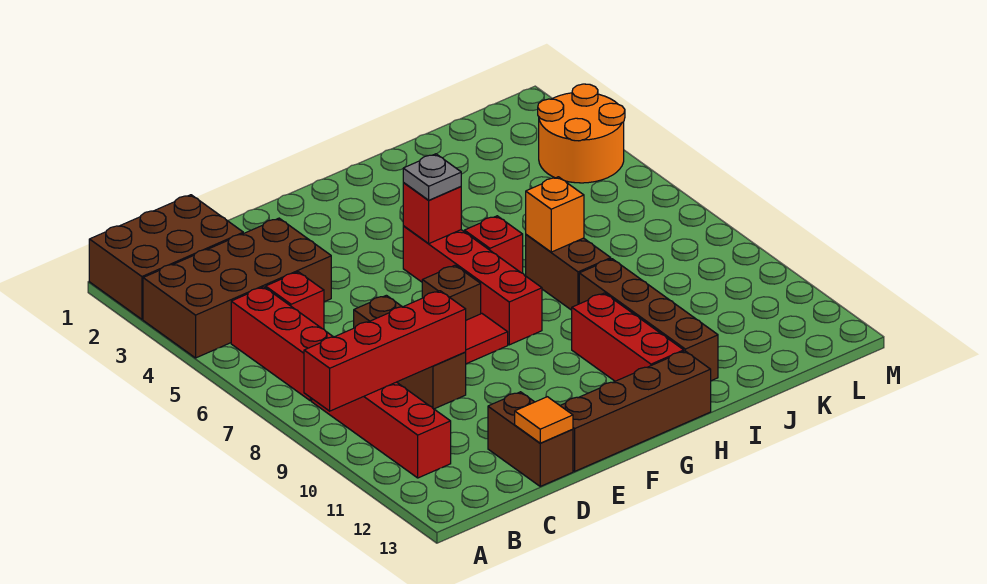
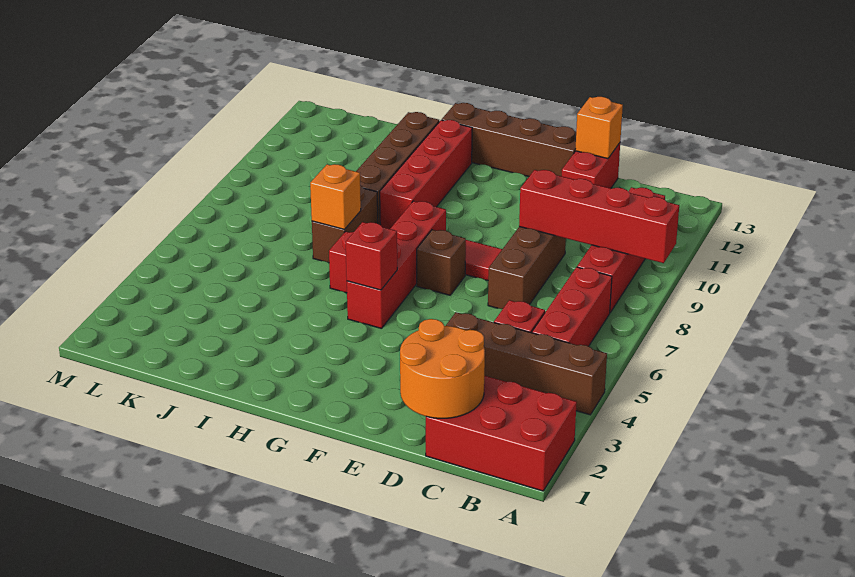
brown brick A1:C2 level 1 -> red brick A1:C2 level 1
brown brick A3:D4 level 1 -> brown brick A4:D4 level 1
brown brick D12:D13 level 1 -> red brick D12:D13 level 1
orange tile D13 level 2 -> orange brick D13 level 2
grey plate G5 level 3 -> none
red brick H10:H12 level 1 -> red brick H9:H12 level 1
orange round brick L3:M4 level 1 -> orange round brick C1:D2 level 2

